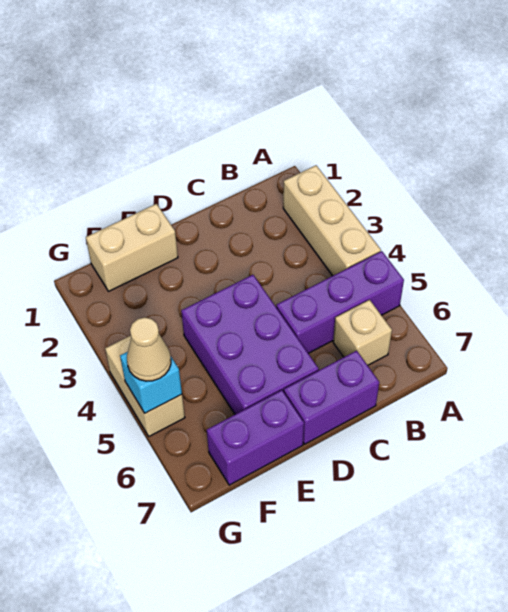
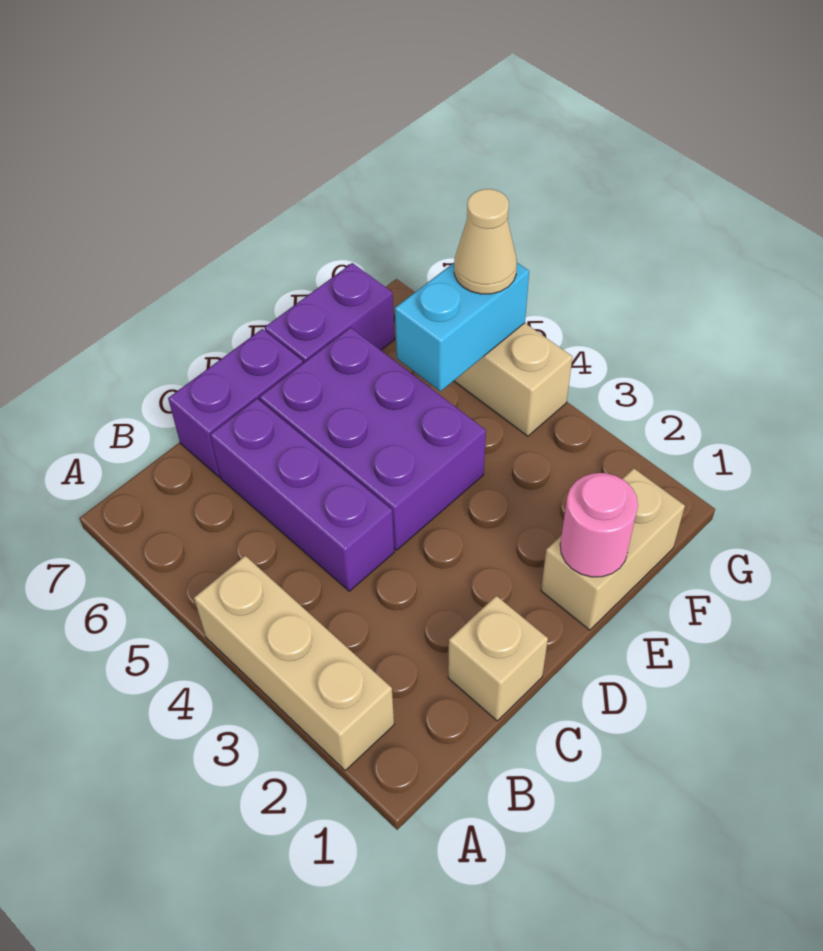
purple brick A5:C5 level 1 -> purple brick C4:C6 level 1
tan brick B6 level 1 -> tan brick C1 level 1
none -> pink round brick E1 level 2
cyan brick G5 level 2 -> cyan brick F5:G5 level 2

